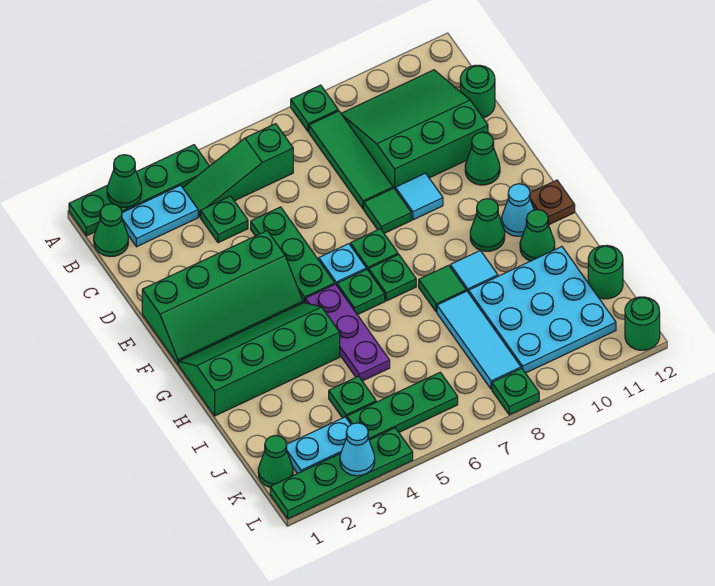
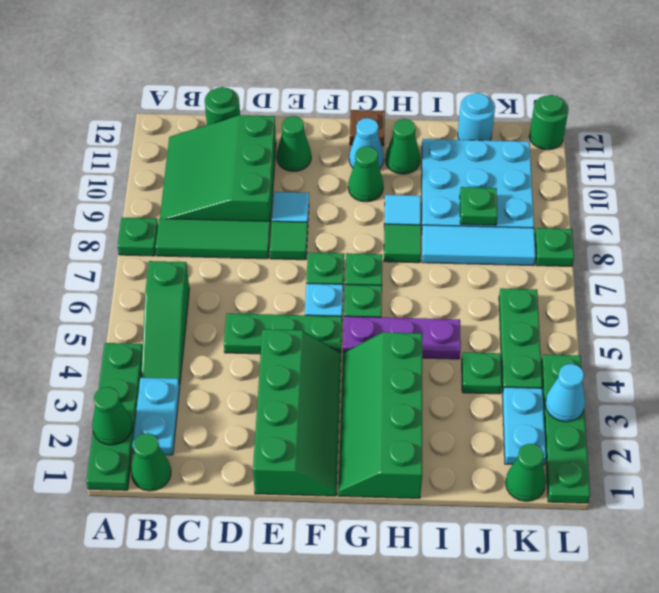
green plate C4 level 1 -> green plate J9 level 2
green round brick J12 level 1 -> cyan round brick J12 level 1

